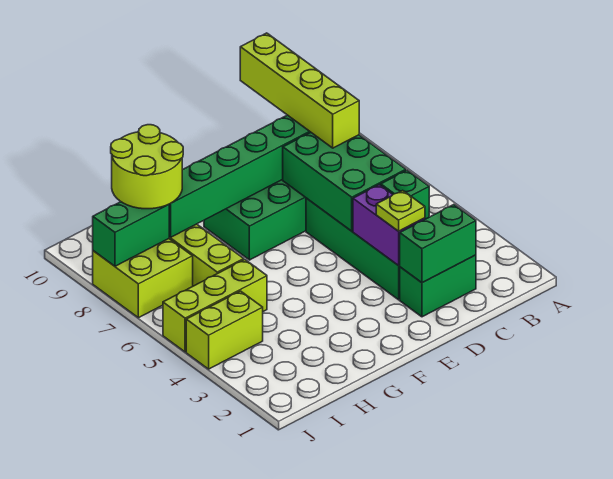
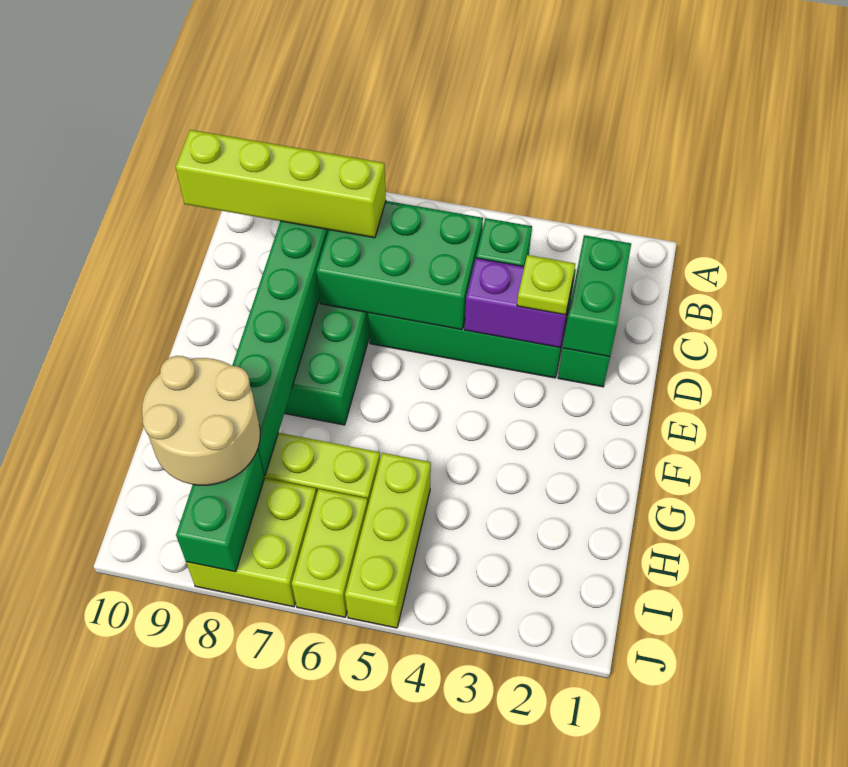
lime round brick H8:I9 level 3 -> tan round brick H8:I9 level 3
lime brick I4:J4 level 1 -> lime brick I6:J6 level 1

